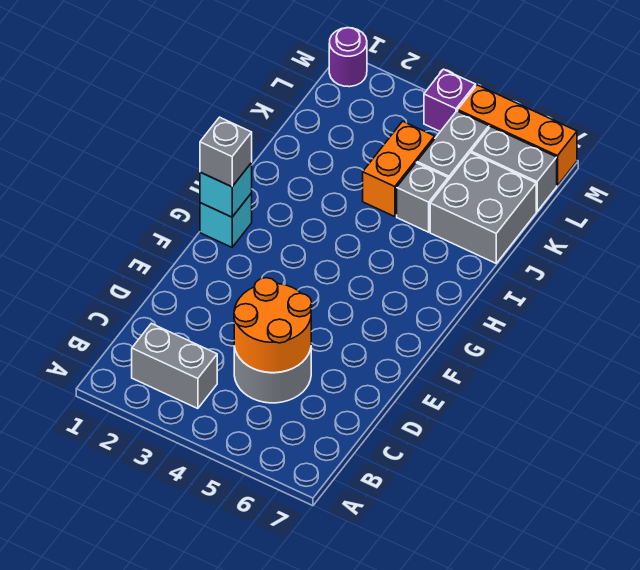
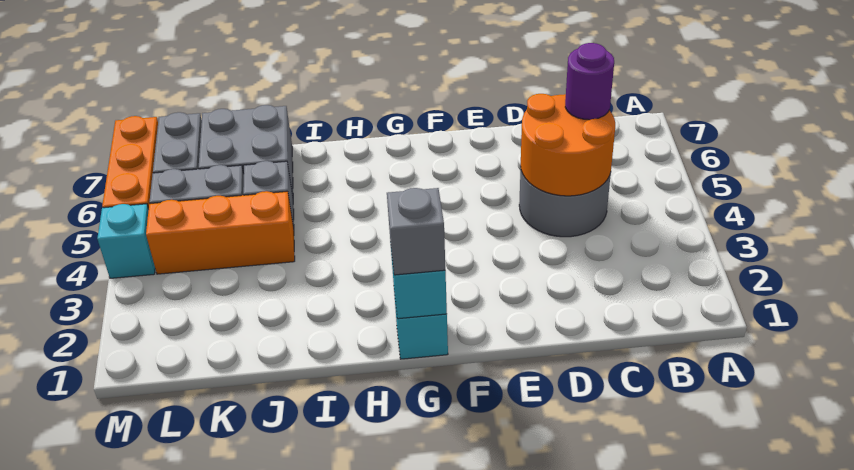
grey brick B2:B3 level 1 -> none
orange brick J4:K4 level 1 -> orange brick J4:L4 level 1
purple round brick M1 level 1 -> purple round brick C5 level 3
purple brick M4 level 1 -> cyan brick M4 level 1

